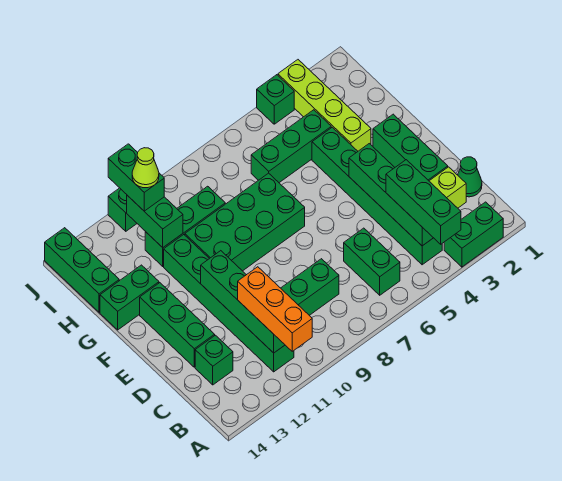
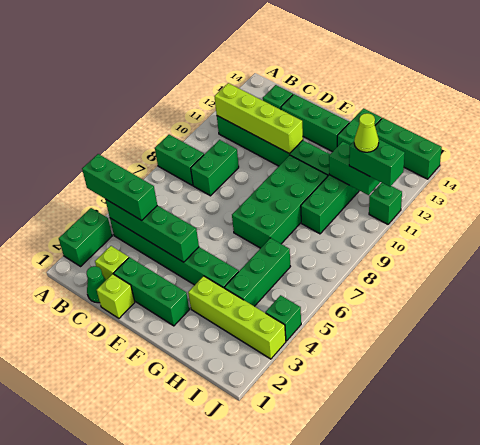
orange brick A11:C11 level 3 -> none
green brick B6:C6 level 1 -> green brick A8:B8 level 1
green brick B11:E11 level 2 -> lime brick B11:E11 level 2
none -> lime brick D1 level 1

